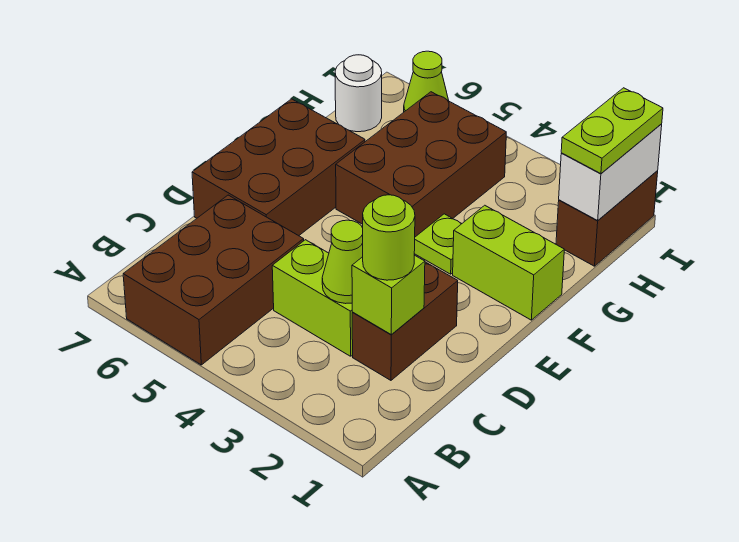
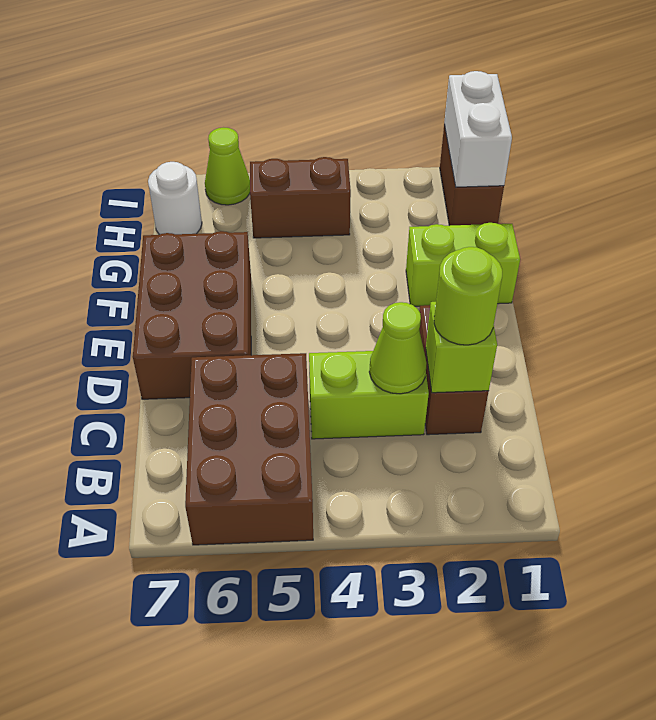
lime plate F3 level 1 -> none
brown brick F4:H5 level 1 -> brown brick H4:H5 level 1
lime plate H1:I1 level 3 -> none

